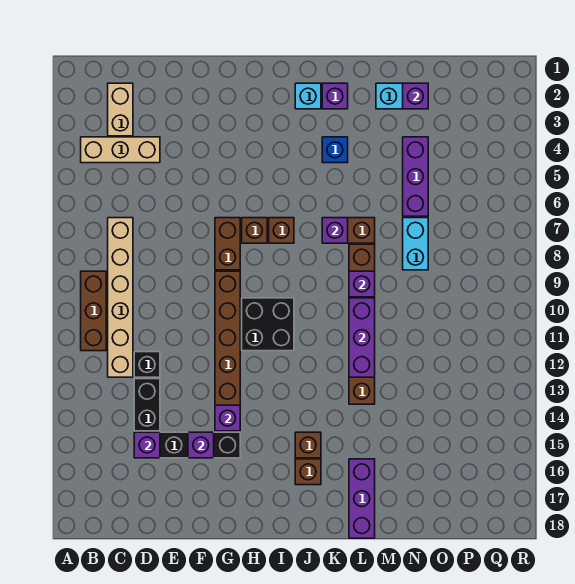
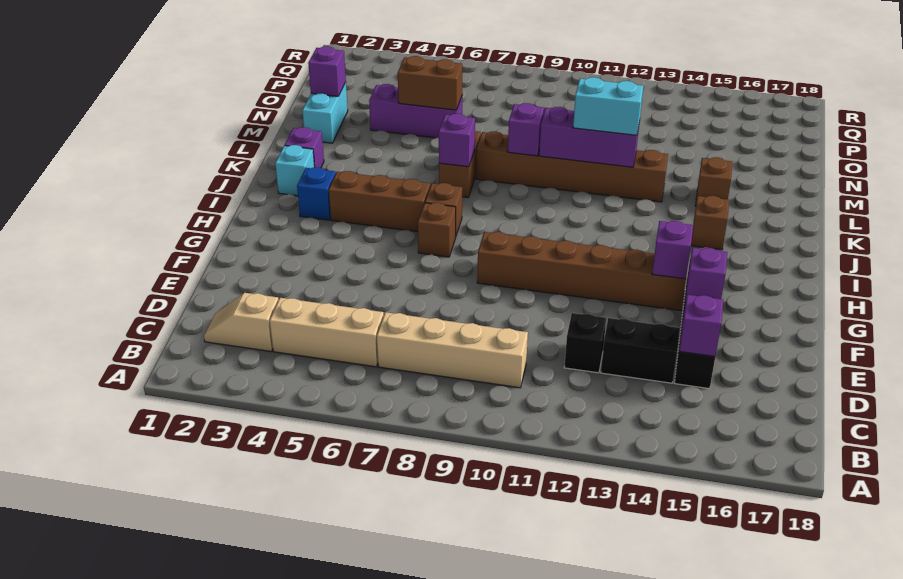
tan brick B4:D4 level 1 -> tan brick C4:C6 level 1
brown brick B9:B11 level 1 -> brown brick I4:I6 level 1
tan brick C2:C3 level 1 -> tan slope C2:C3 level 1 top 3
tan brick C7:C12 level 1 -> tan brick C7:C10 level 1
brown brick G7:G8 level 1 -> brown brick N5:N6 level 2
black brick H10:I11 level 1 -> none
brown brick J16 level 1 -> brown brick L15 level 1
blue brick K4 level 1 -> blue brick I3 level 1
purple brick L16:L18 level 1 -> none
cyan brick N7:N8 level 1 -> cyan brick L11:L12 level 3

